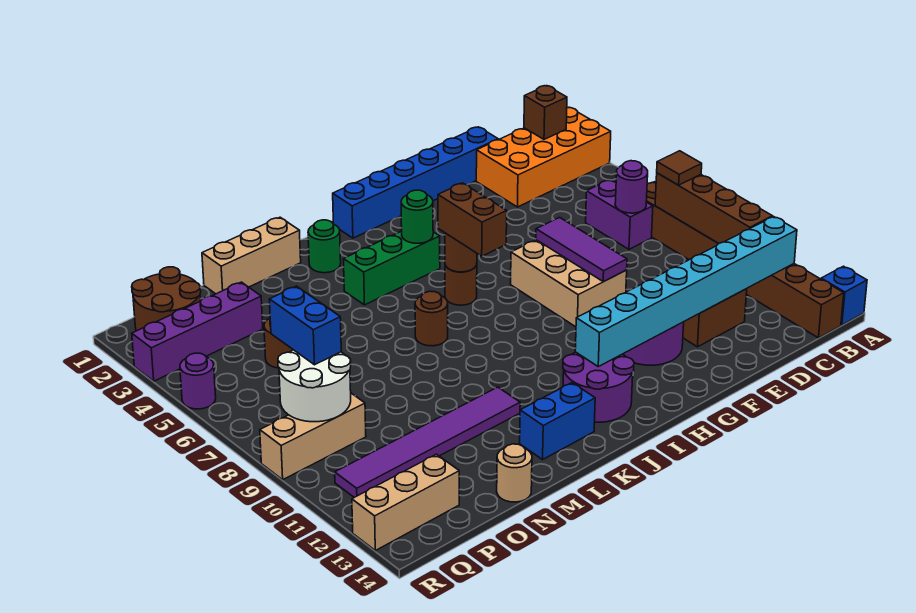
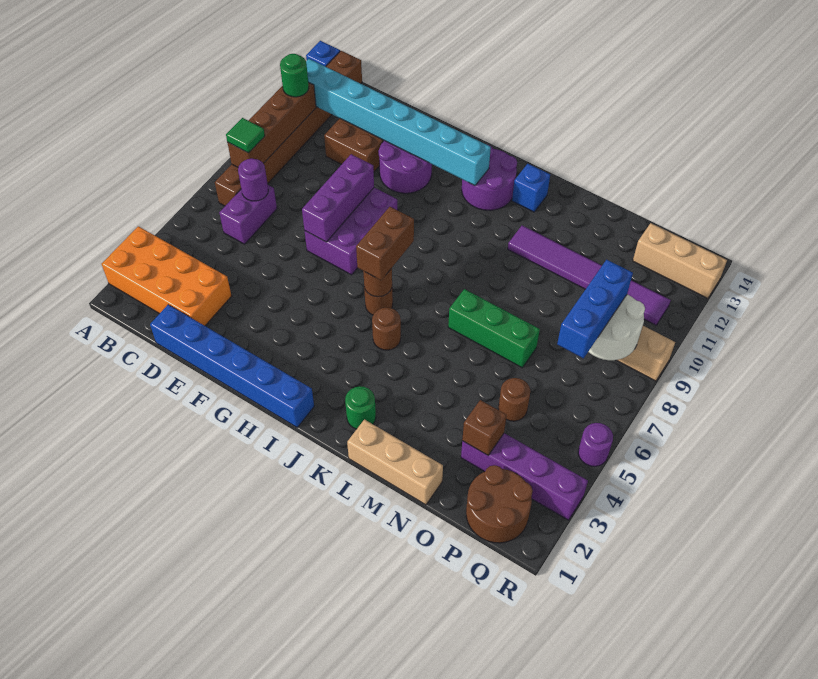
brown brick B2 level 2 -> brown brick O3 level 2
brown tile B8 level 3 -> green tile B8 level 3
tan brick F7:G9 level 1 -> purple brick F7:G9 level 1
purple tile F7:F9 level 2 -> purple brick F7:F9 level 2
green brick I4:K4 level 1 -> green brick L7:N7 level 1
green round brick I4 level 2 -> green round brick B11 level 3
brown round brick K7 level 1 -> brown round brick J5 level 1
blue brick K13:L13 level 1 -> blue brick K13 level 1
tan round brick N14 level 1 -> none
blue brick P7:P8 level 3 -> blue brick P7:P9 level 3

